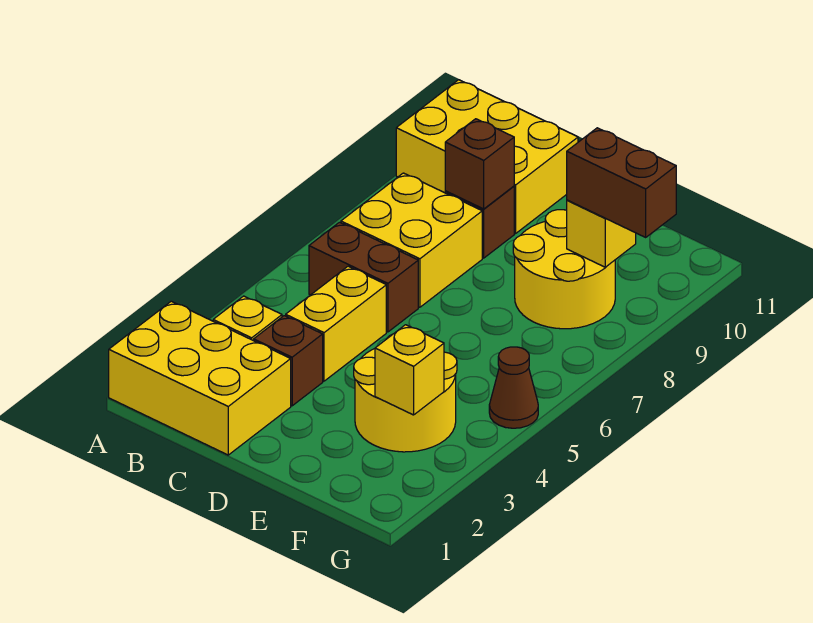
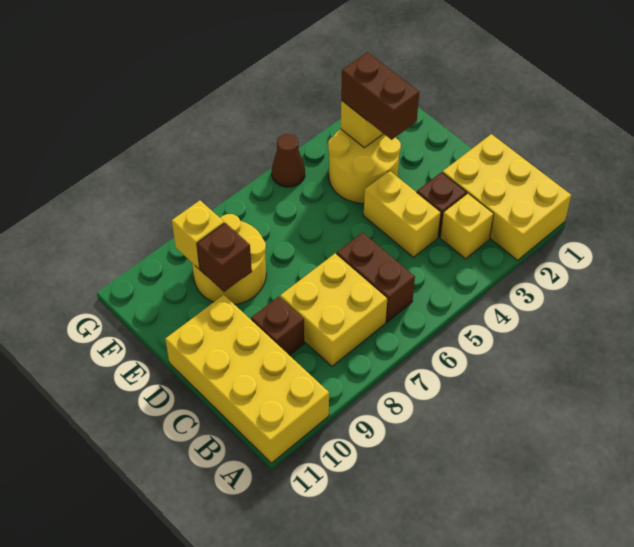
yellow brick A10:C11 level 1 -> yellow brick A10:D11 level 1
yellow brick C4:C5 level 1 -> yellow brick C4:D4 level 1
brown brick C9 level 2 -> brown brick E9 level 2
brown brick F9:G9 level 3 -> brown brick E3:F3 level 3

